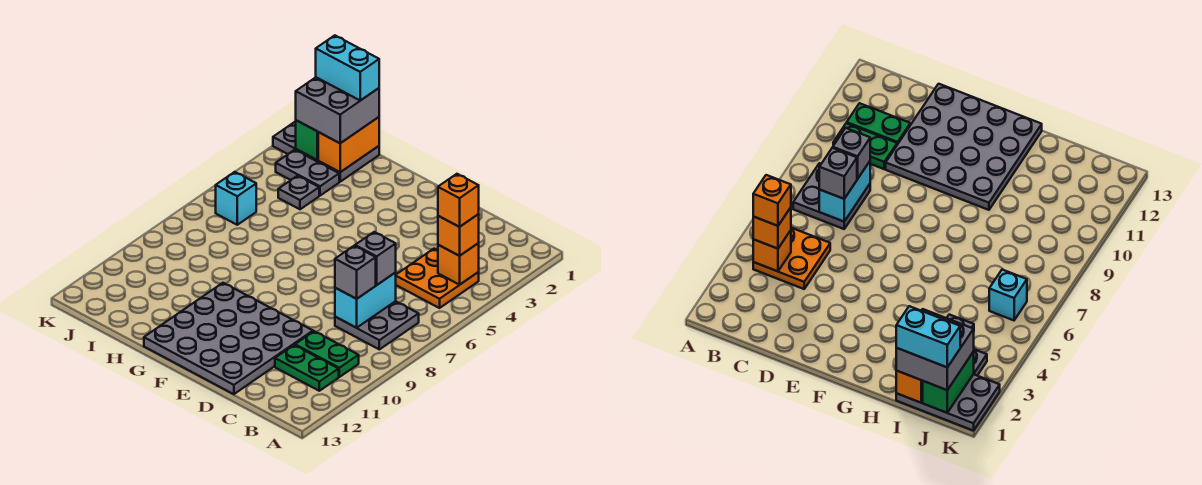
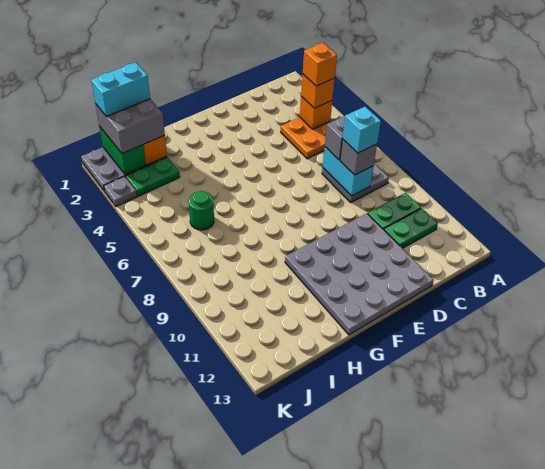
grey plate I3:J3 level 1 -> green plate I3:J3 level 1
grey plate I4 level 1 -> grey plate K3 level 1
none -> green round brick I6 level 1
cyan brick J6 level 1 -> cyan brick C8 level 4

